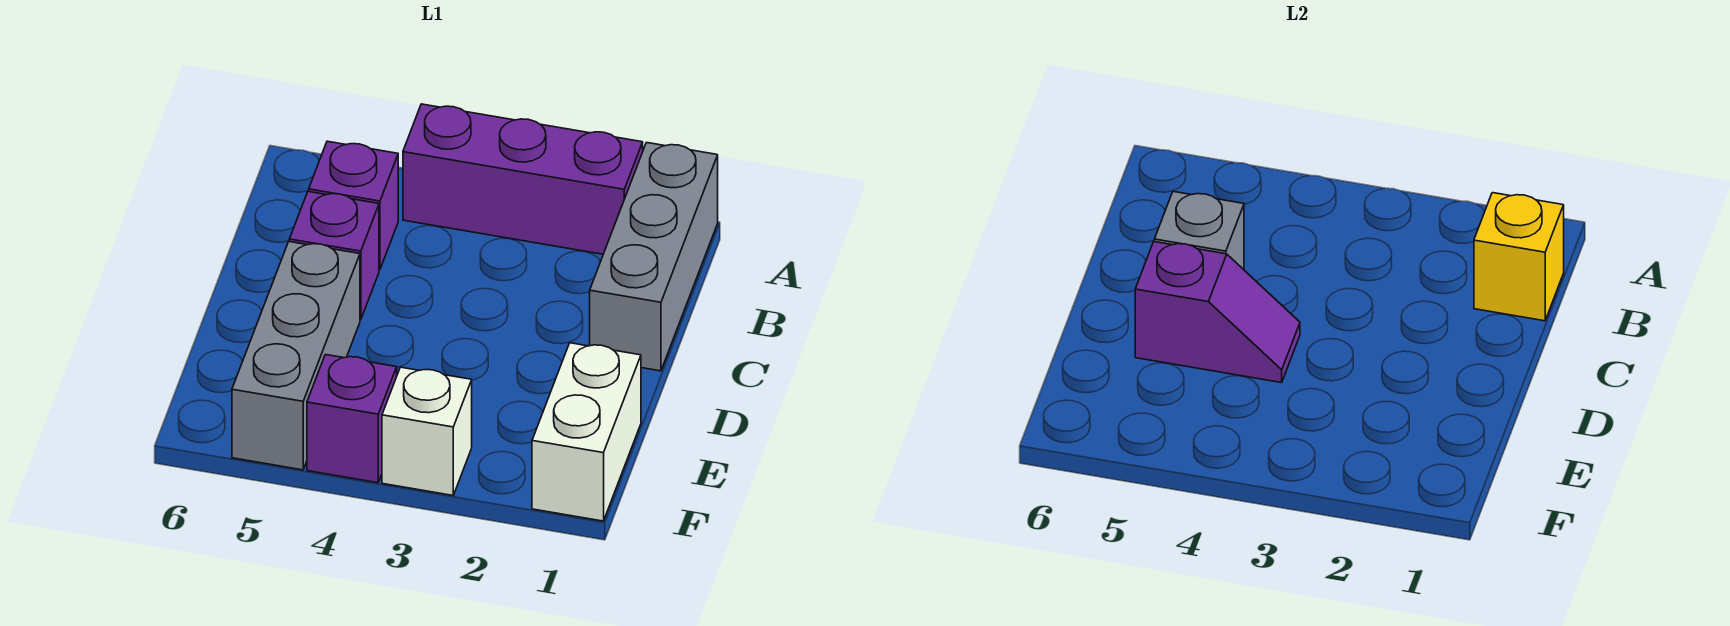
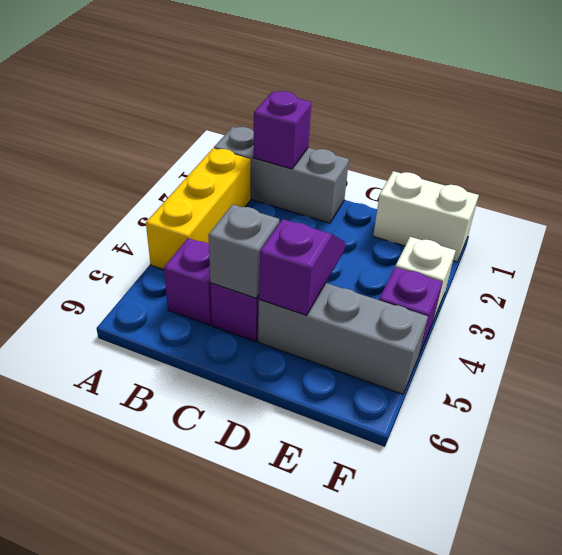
purple brick A2:A4 level 1 -> yellow brick A2:A4 level 1
yellow brick B1 level 2 -> purple brick B1 level 2

